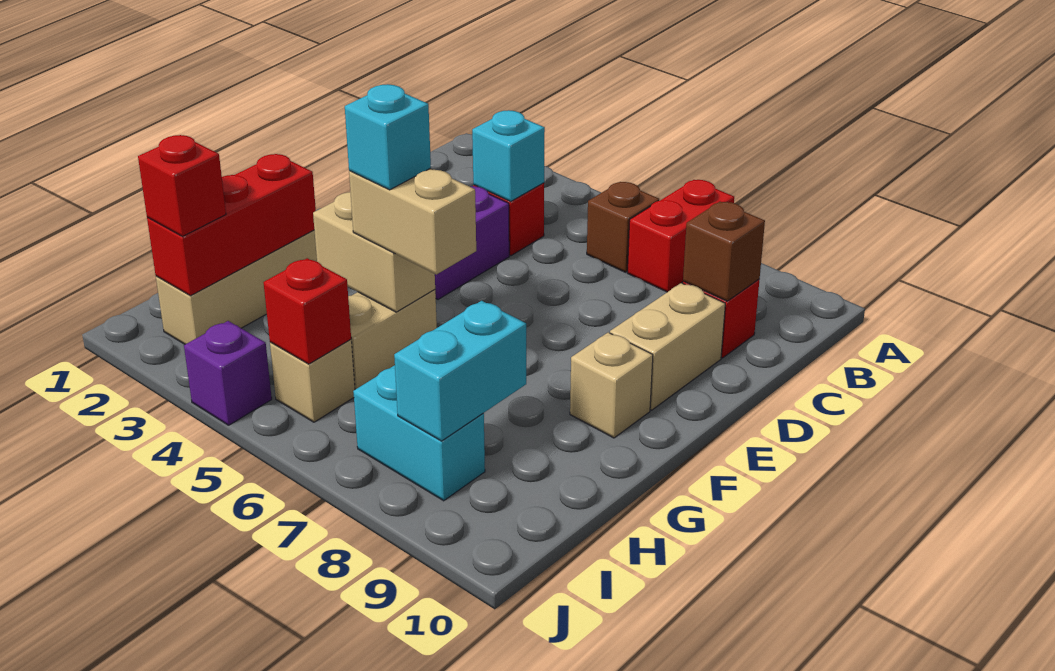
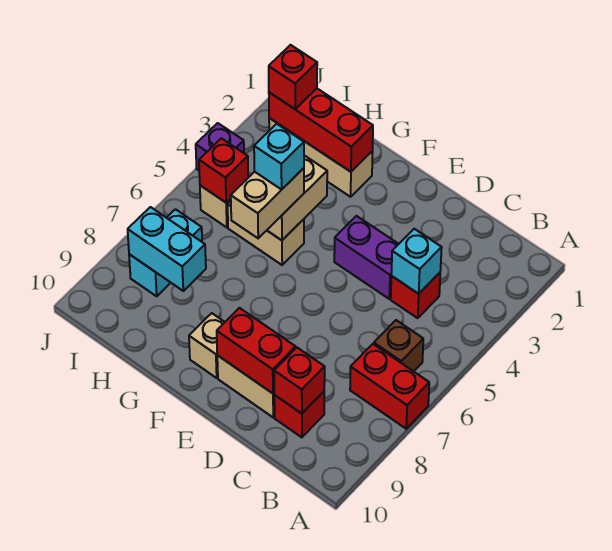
brown brick C9 level 2 -> red brick C9 level 2
none -> red brick D9:E9 level 2

